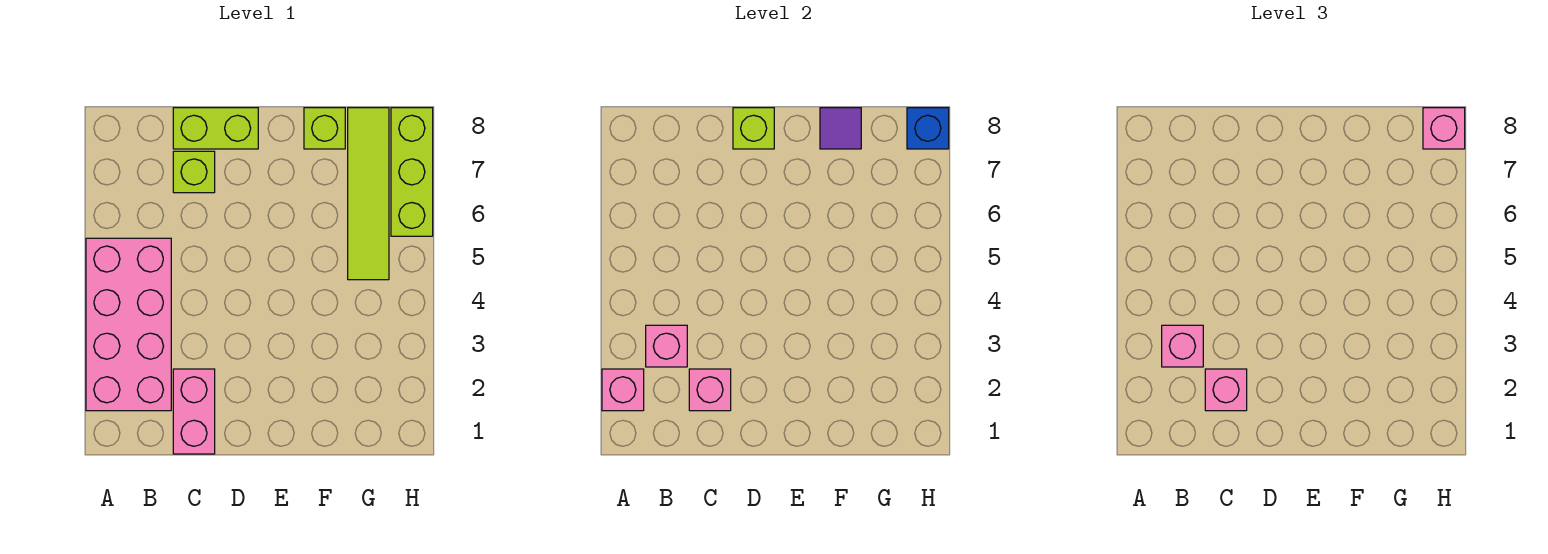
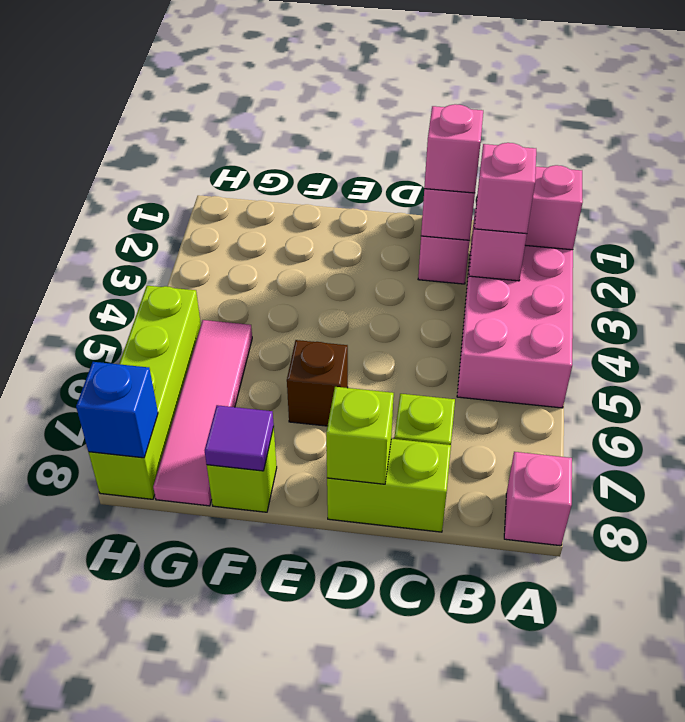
none -> brown brick E6 level 1
lime tile G5:G8 level 1 -> pink tile G5:G8 level 1
lime brick H6:H8 level 1 -> lime brick H5:H8 level 1
pink brick H8 level 3 -> pink brick A8 level 1

